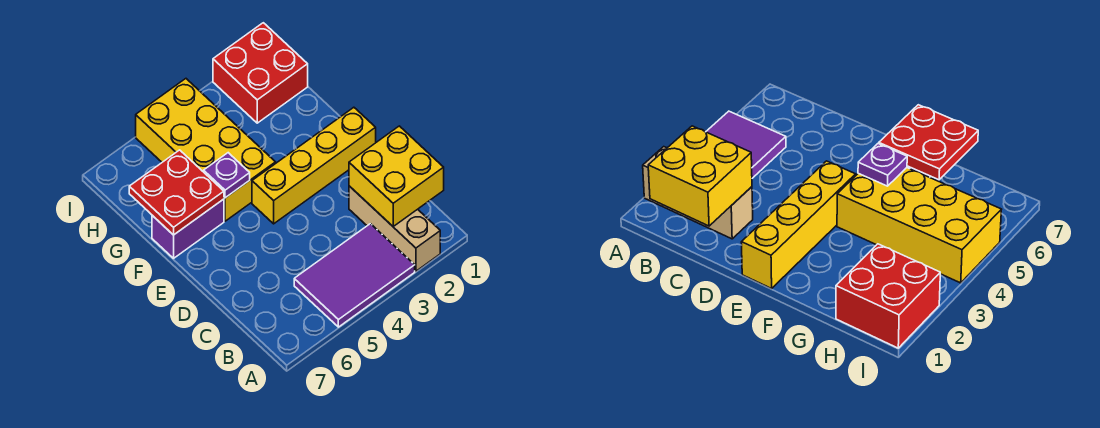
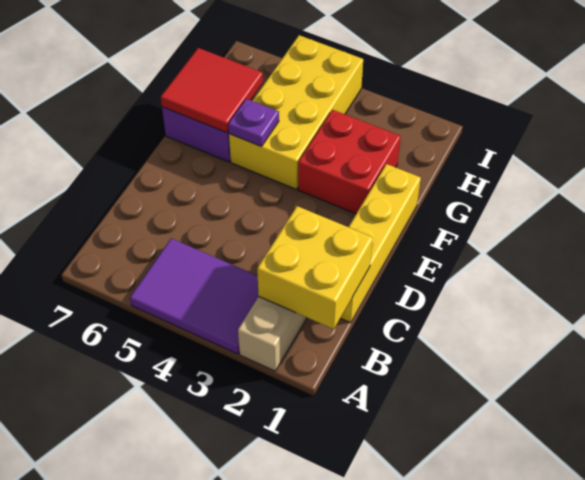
yellow brick E1:E4 level 1 -> yellow brick C1:F1 level 1
red plate F6:G7 level 2 -> red tile F6:G7 level 2
red brick H1:I2 level 1 -> red brick F2:G3 level 1

